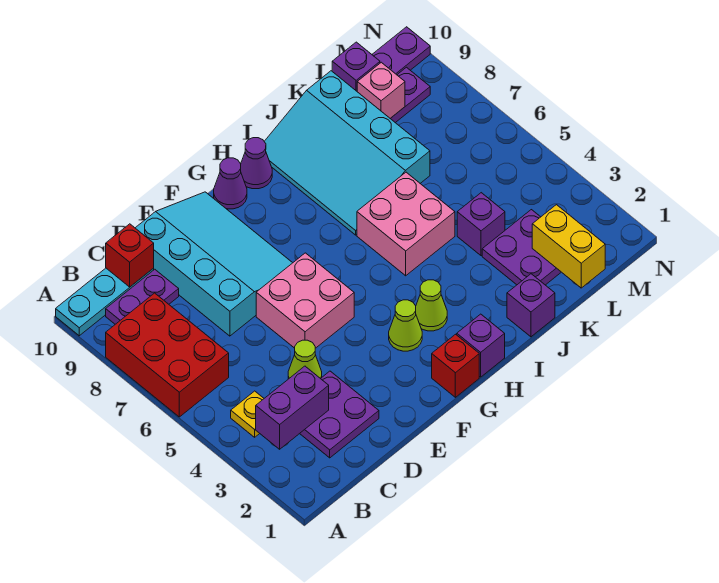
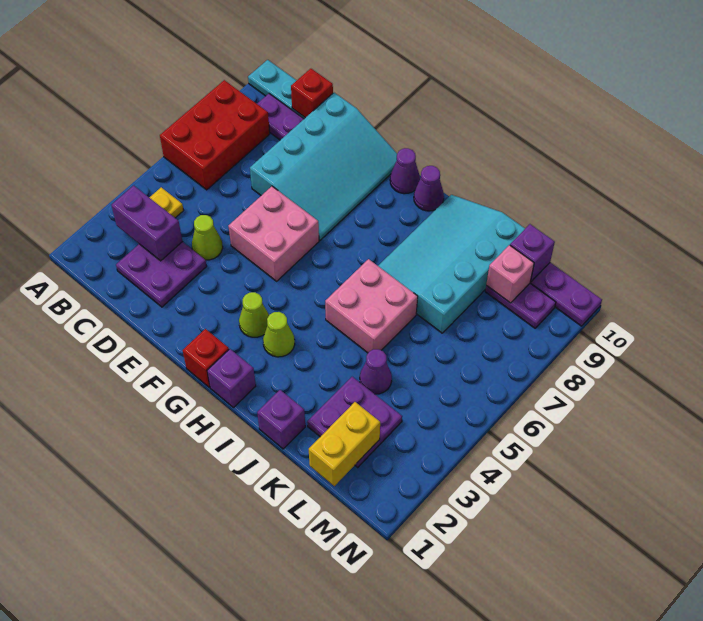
purple brick K4 level 1 -> purple cone K4 level 1

